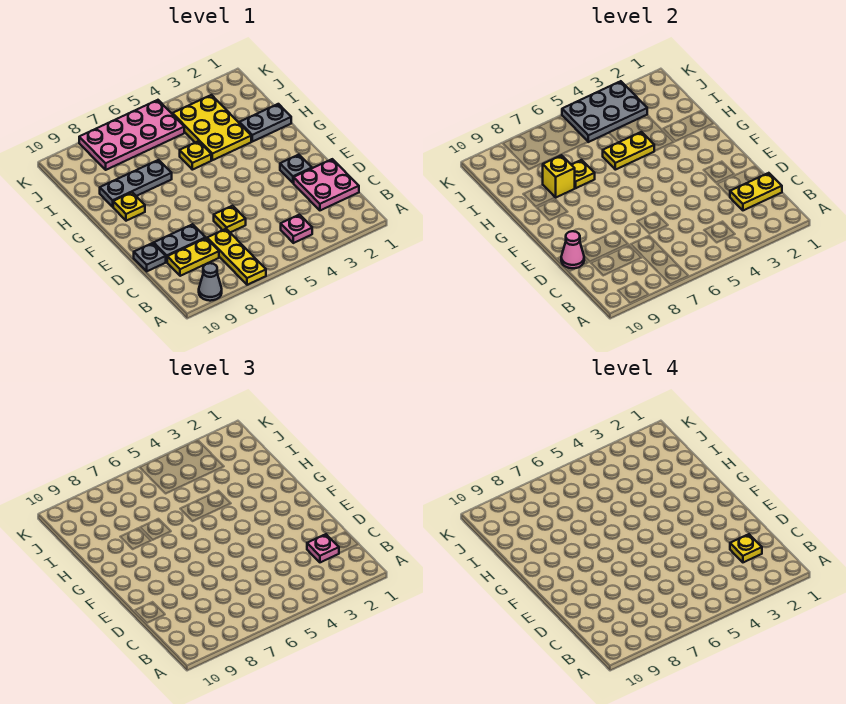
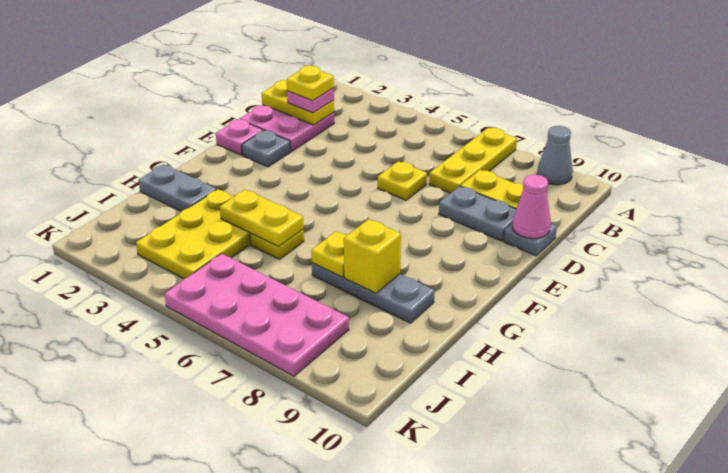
pink plate B4 level 1 -> pink plate E1 level 1
yellow plate G9 level 1 -> none
grey plate J3:K5 level 2 -> none

